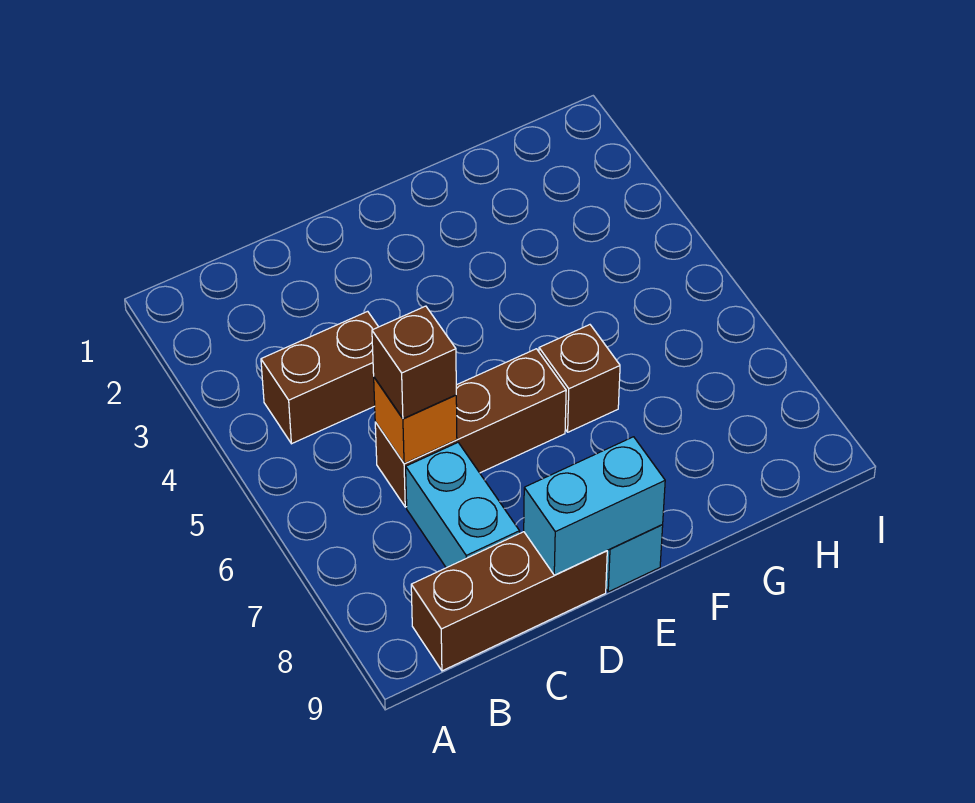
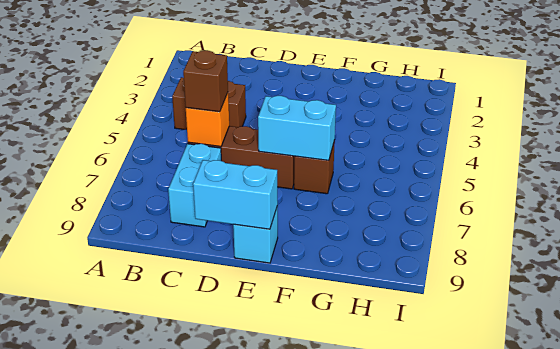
brown brick B9:D9 level 1 -> none
none -> cyan brick E6:F6 level 2

